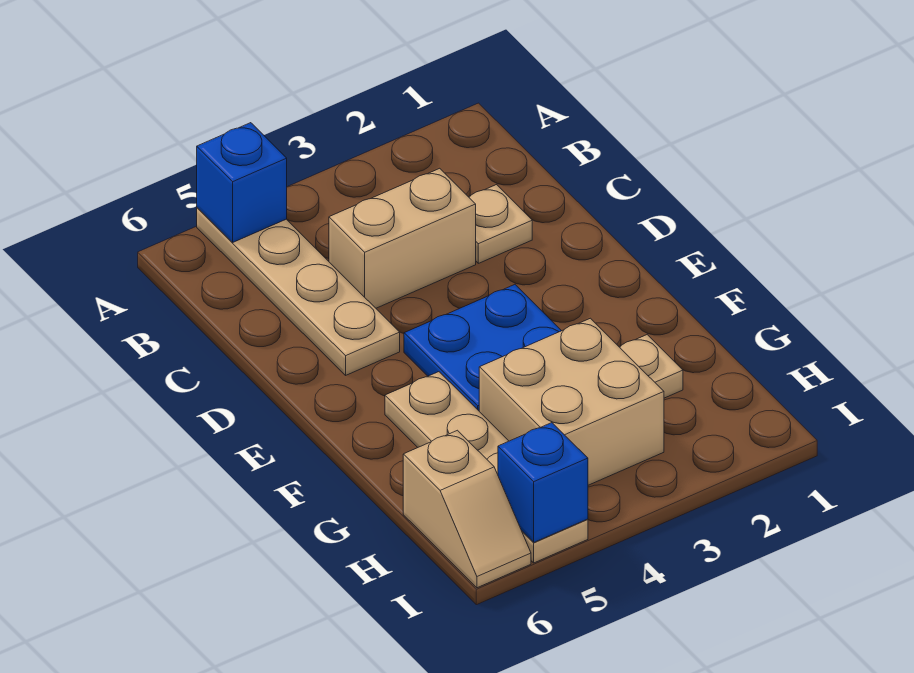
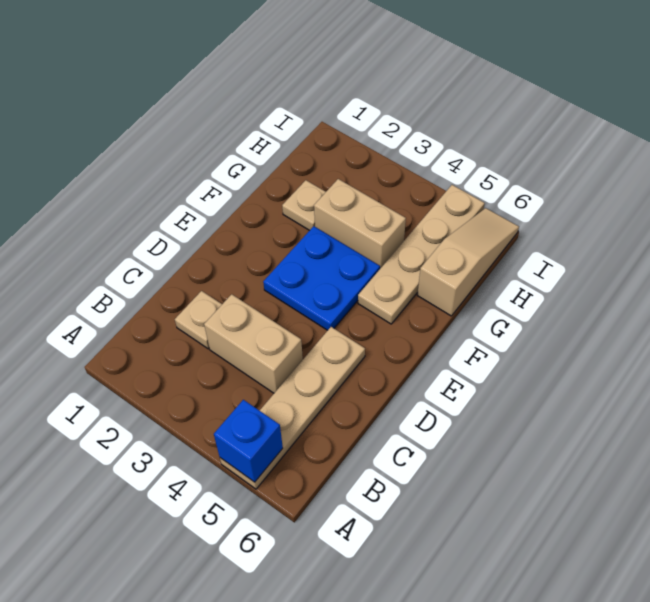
tan brick G3:H4 level 1 -> tan brick G3:G4 level 1
tan slope H6:I6 level 1 top H -> tan slope G6:I6 level 1 top G
blue brick I5 level 2 -> none

